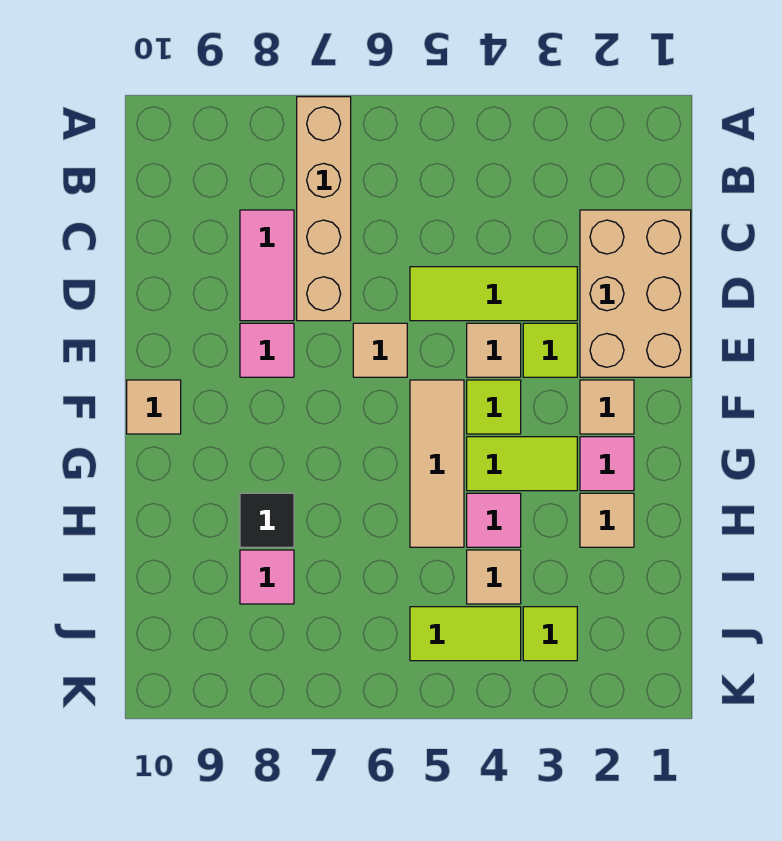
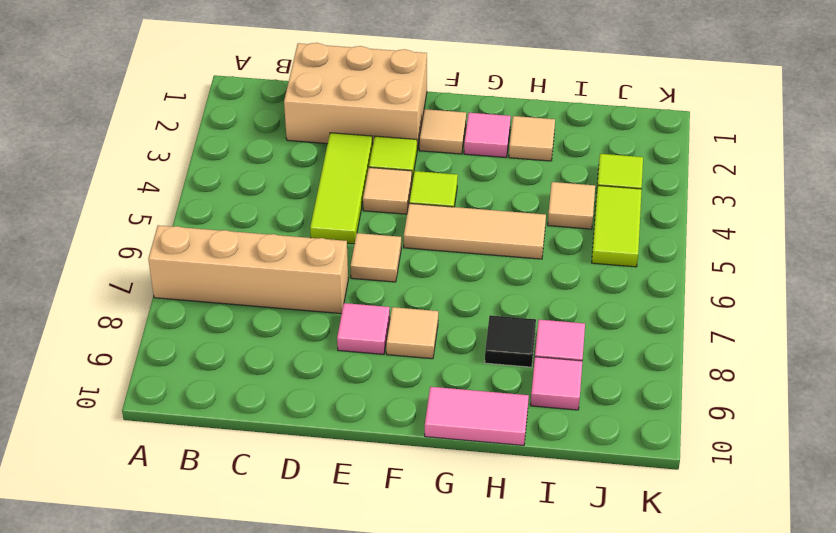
pink tile C8:D8 level 1 -> pink tile G10:H10 level 1
tan tile F10 level 1 -> tan tile F8 level 1
lime tile G3:G4 level 1 -> none
pink tile H4 level 1 -> pink tile I9 level 1

